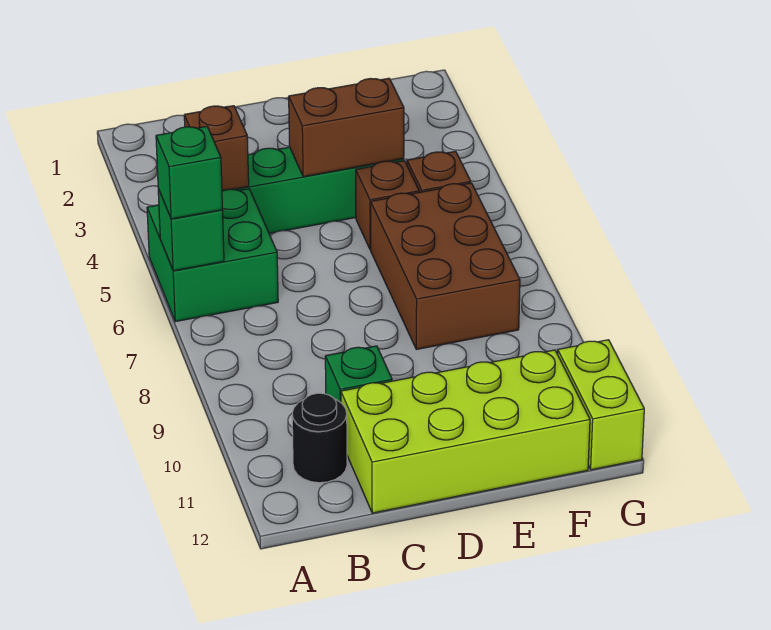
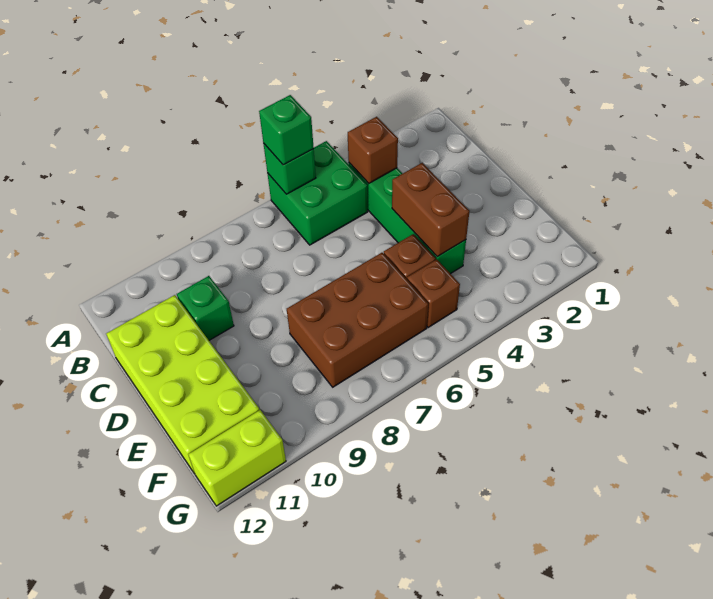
black round brick B11 level 1 -> none

